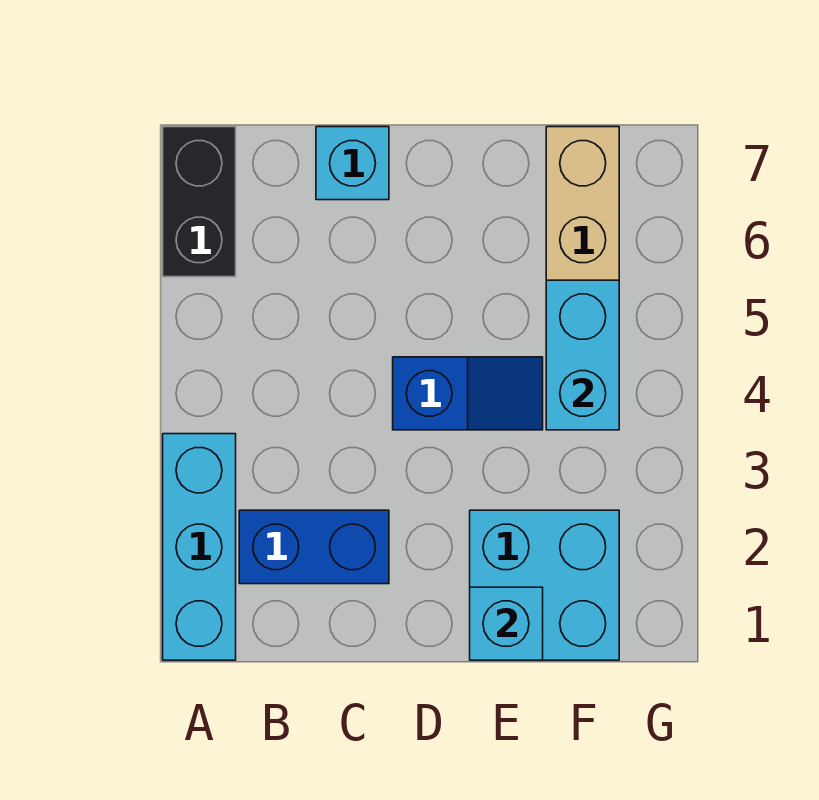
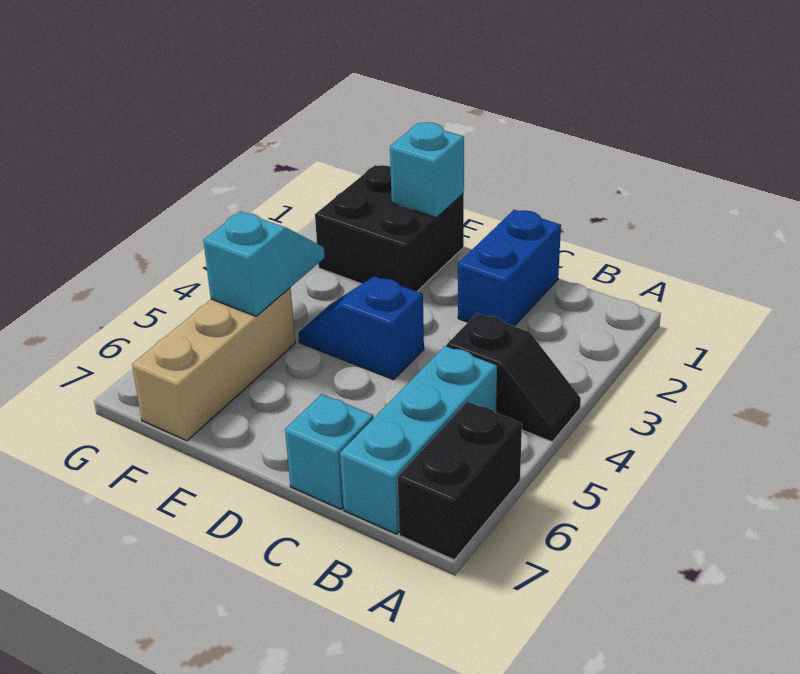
cyan brick A1:A3 level 1 -> cyan brick B5:B7 level 1
none -> black slope A4:B4 level 1 top B
blue brick B2:C2 level 1 -> blue brick C1:C2 level 1
cyan brick E1:F2 level 1 -> black brick E1:F2 level 1
cyan brick F4:F5 level 2 -> cyan slope F4:F5 level 2 top 5

